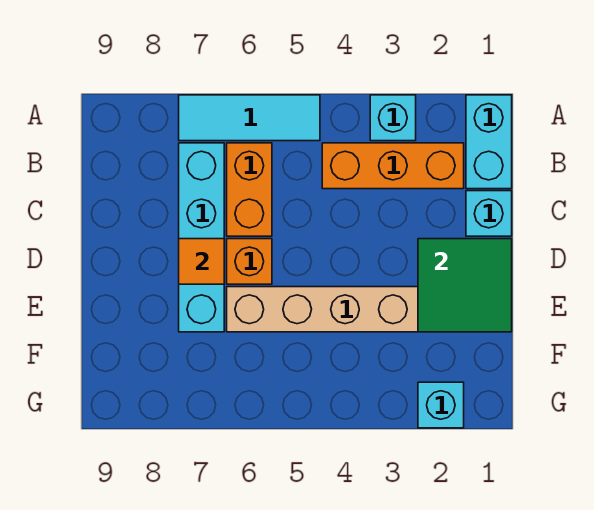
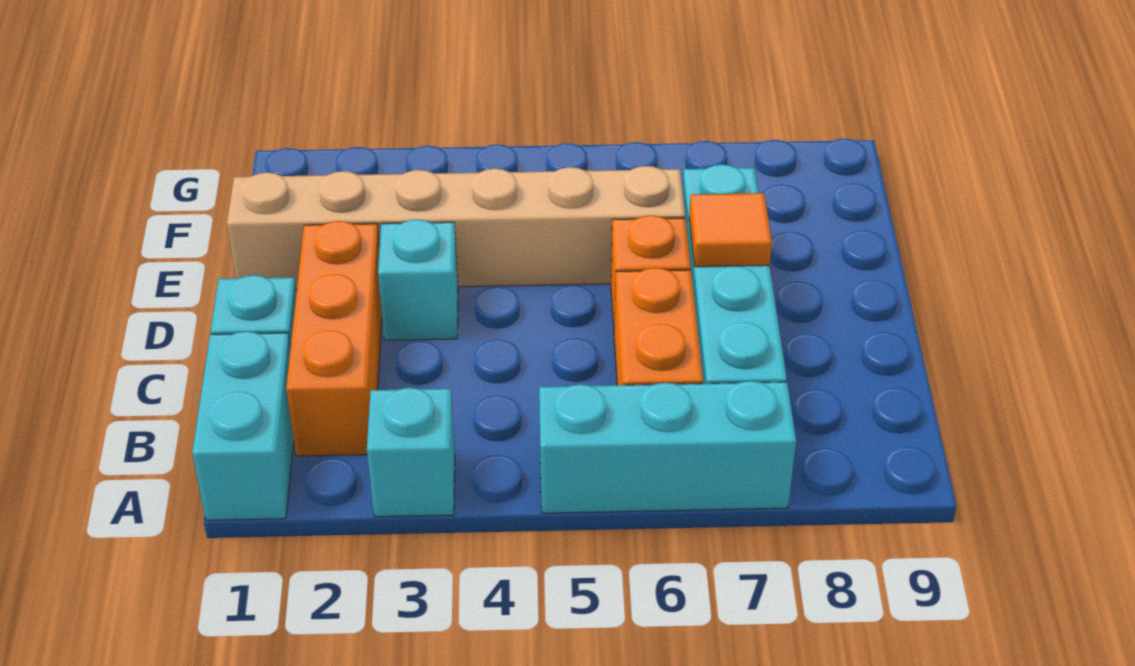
cyan tile A5:A7 level 1 -> cyan brick A5:A7 level 1
orange brick B2:B4 level 1 -> orange brick B2:D2 level 1
green tile D1:E2 level 2 -> none
cyan brick G2 level 1 -> cyan brick D3 level 1

